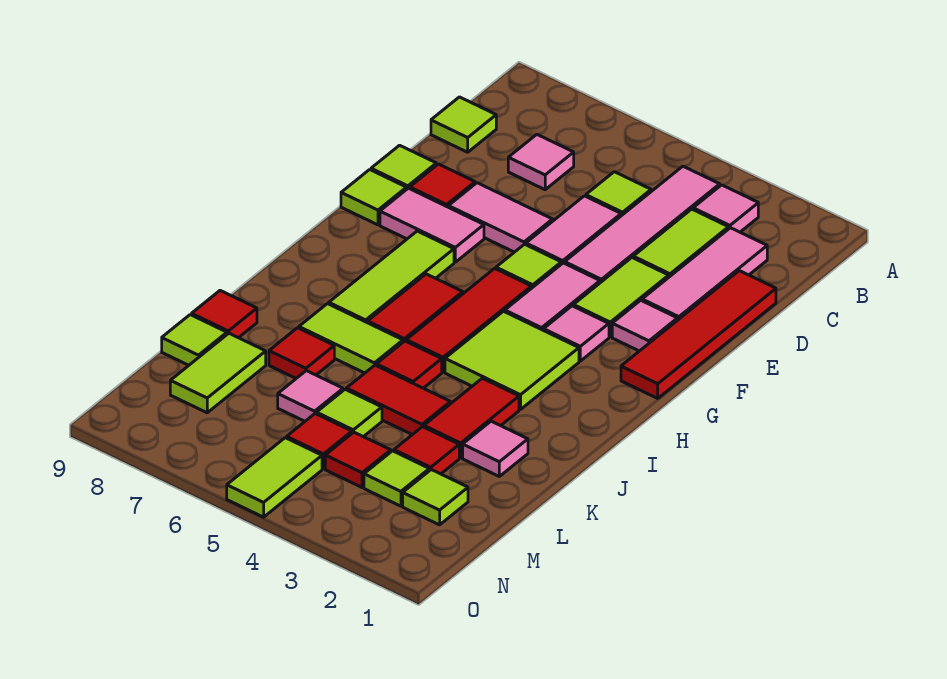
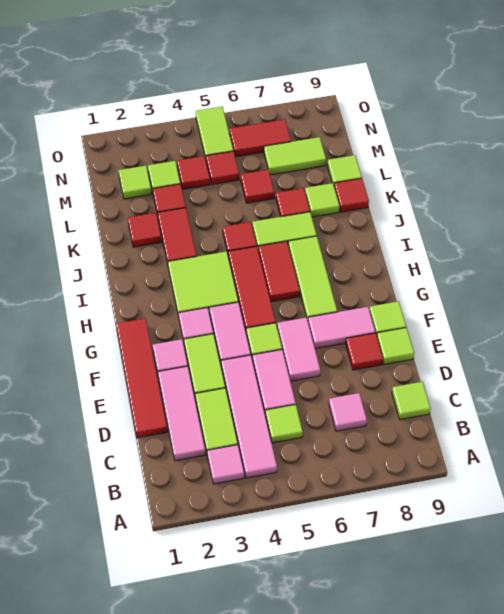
pink tile E6:E7 level 1 -> pink tile E6:F6 level 1
pink tile K2 level 1 -> red tile K2 level 1
red tile K4:K5 level 1 -> red tile N6:N7 level 1
lime tile L5 level 1 -> lime tile K8 level 1
pink tile L6 level 1 -> red tile L6 level 1
lime tile L8:M8 level 1 -> lime tile M7:M8 level 1

